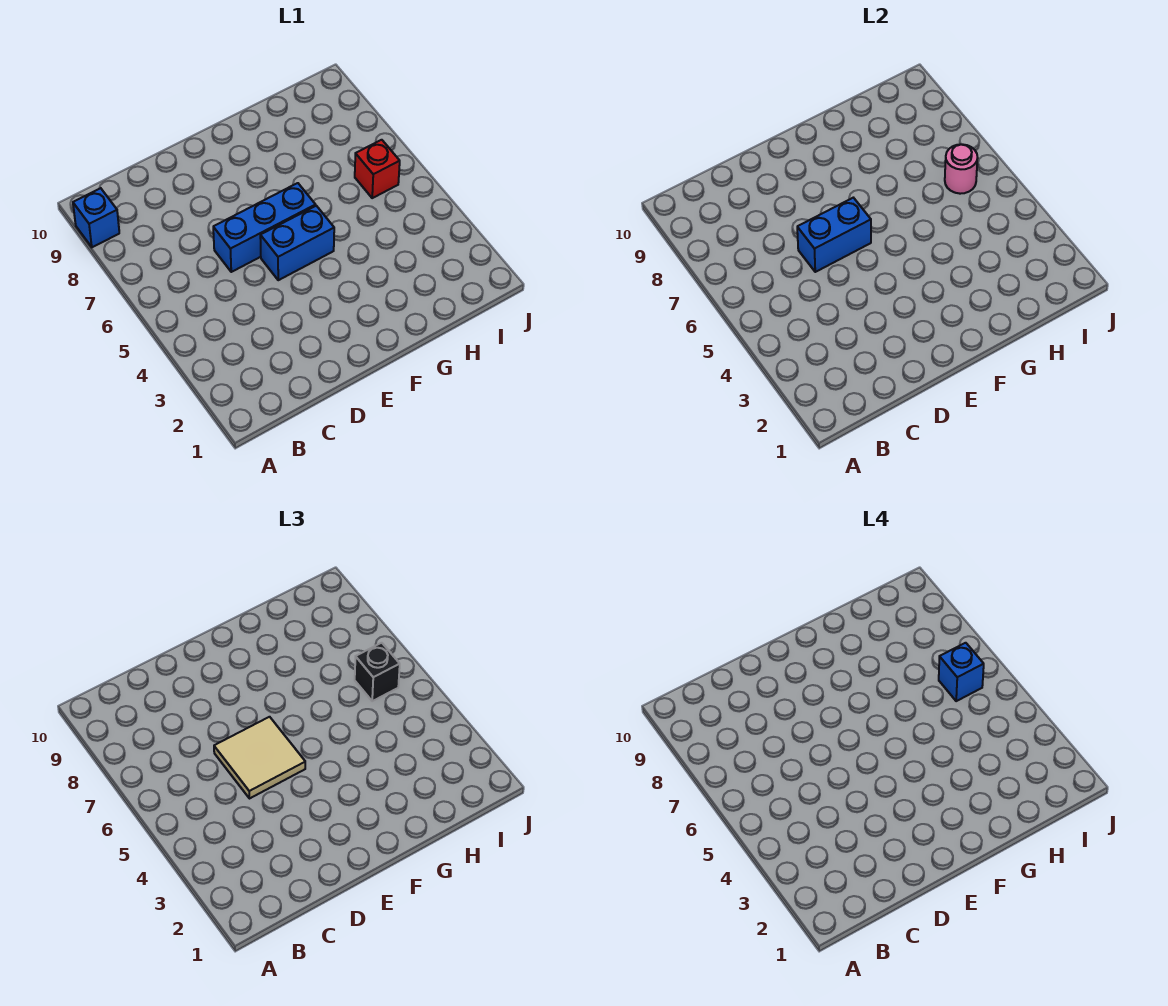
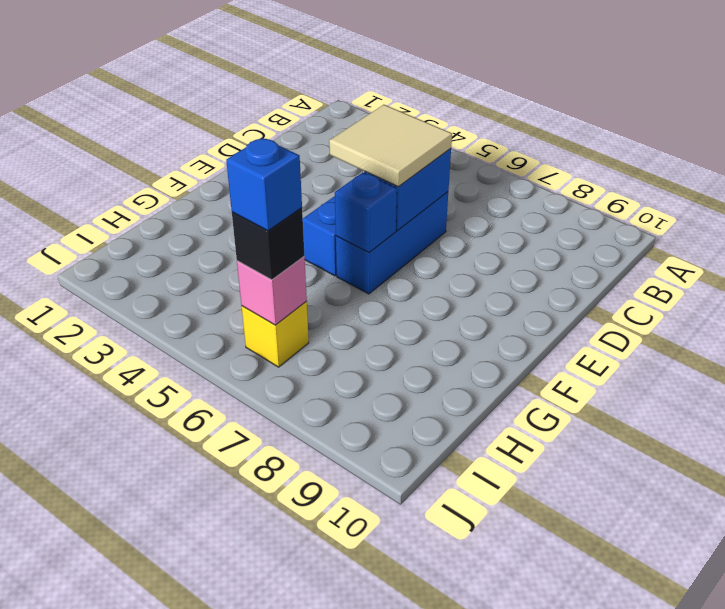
blue brick A9 level 1 -> blue brick F6 level 2
red brick I6 level 1 -> yellow brick I6 level 1
pink round brick I6 level 2 -> pink brick I6 level 2

